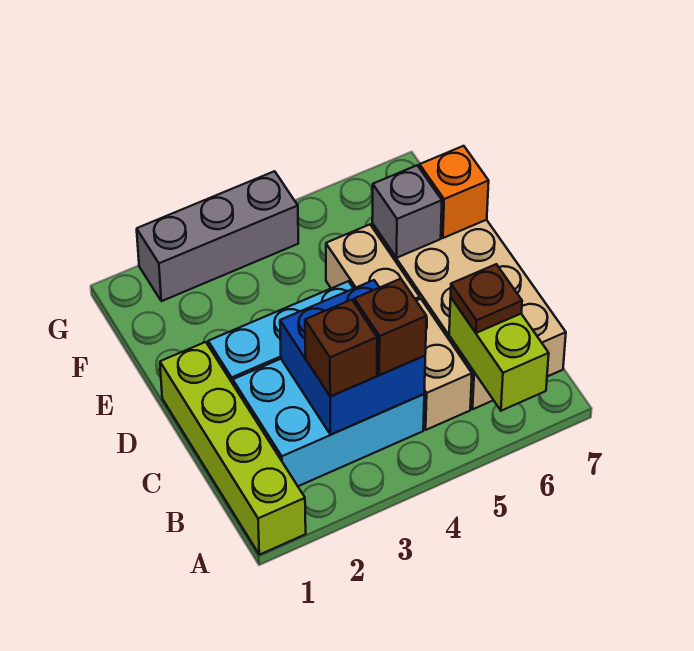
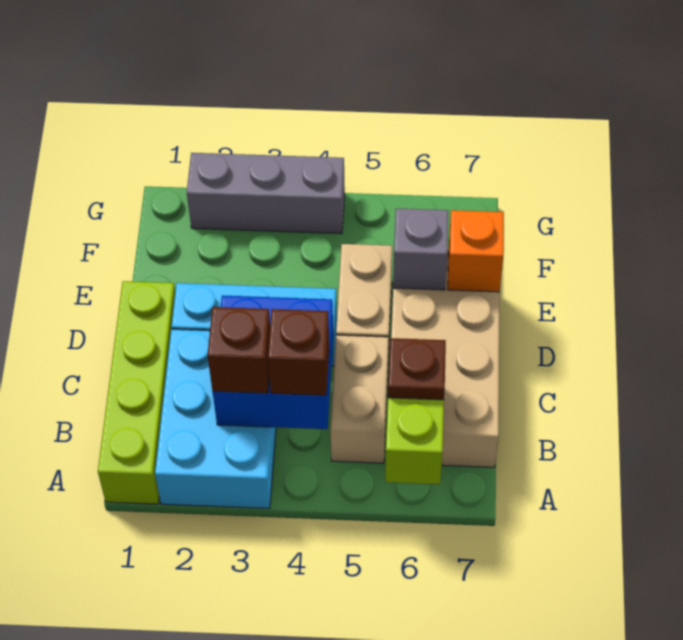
cyan brick B2:C4 level 1 -> cyan brick A2:C3 level 1

